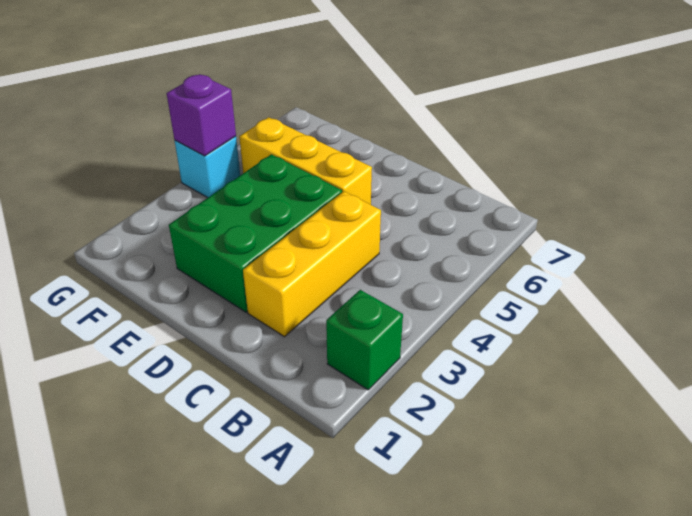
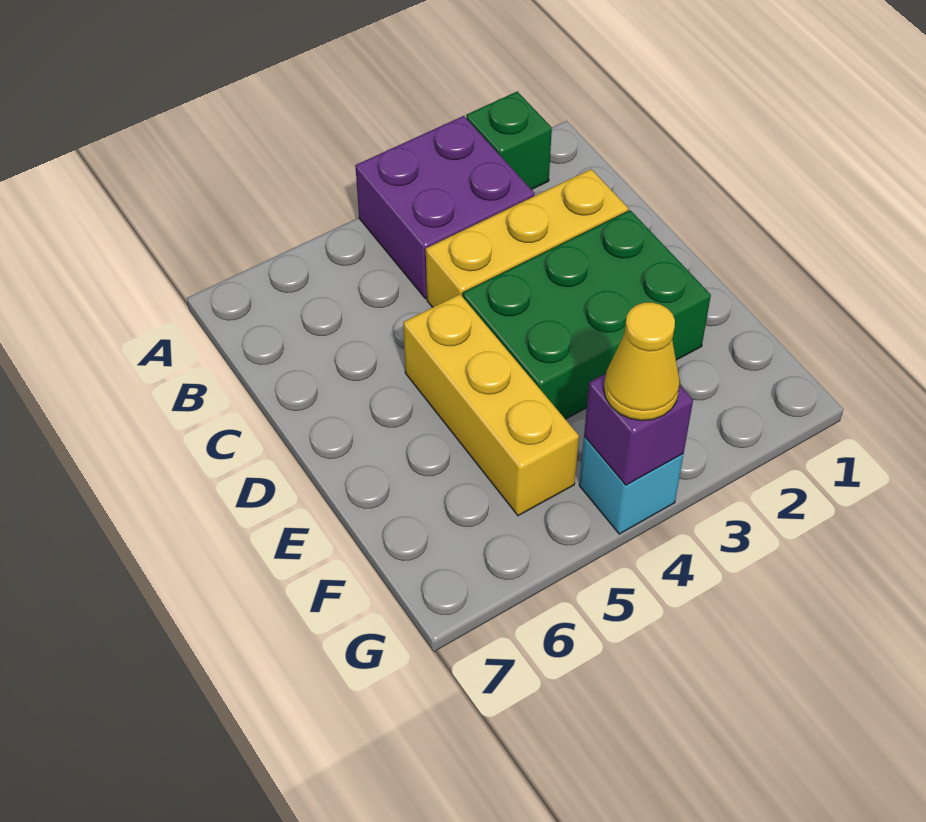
none -> purple brick A3:B4 level 1
none -> yellow cone G4 level 3

